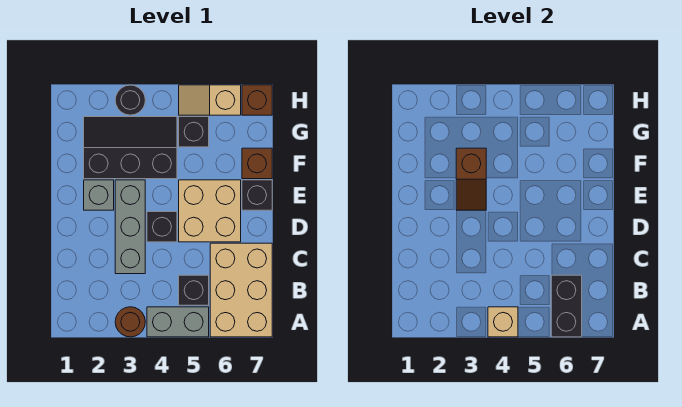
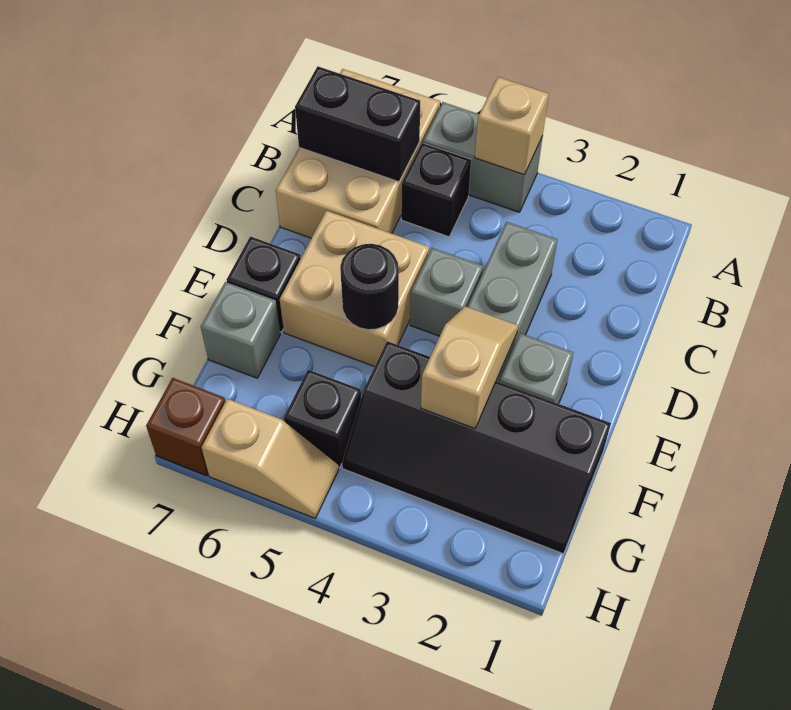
brown round brick A3 level 1 -> none
black brick A6:B6 level 2 -> black brick B6:B7 level 2
black brick D4 level 1 -> grey brick D4 level 1
brown slope E3:F3 level 2 top F -> tan slope E3:F3 level 2 top F
black slope F2:G4 level 1 top F -> black slope F1:G4 level 1 top F
brown brick F7 level 1 -> grey brick F7 level 1
black round brick H3 level 1 -> black round brick E5 level 2

